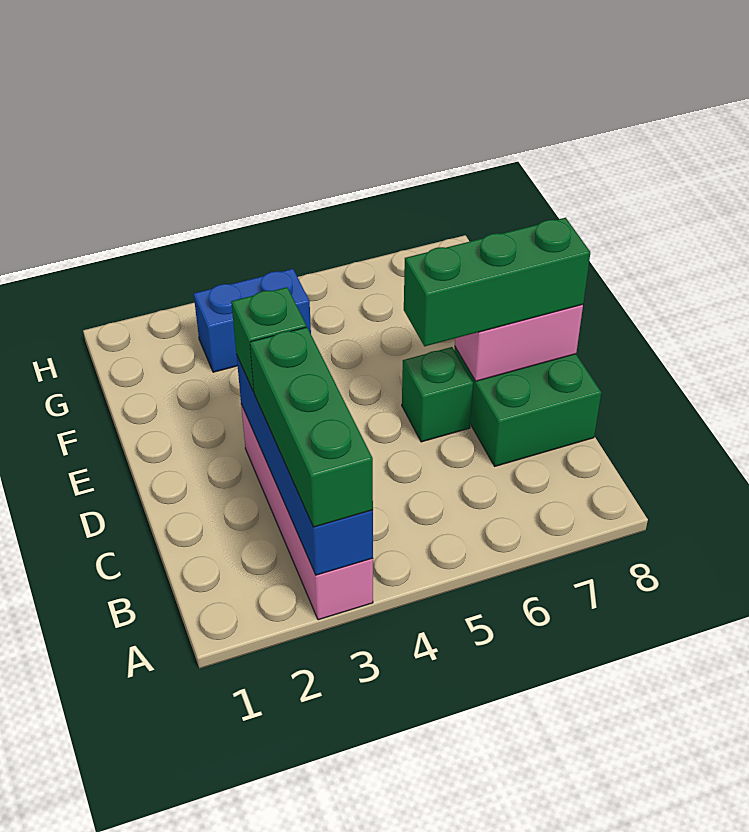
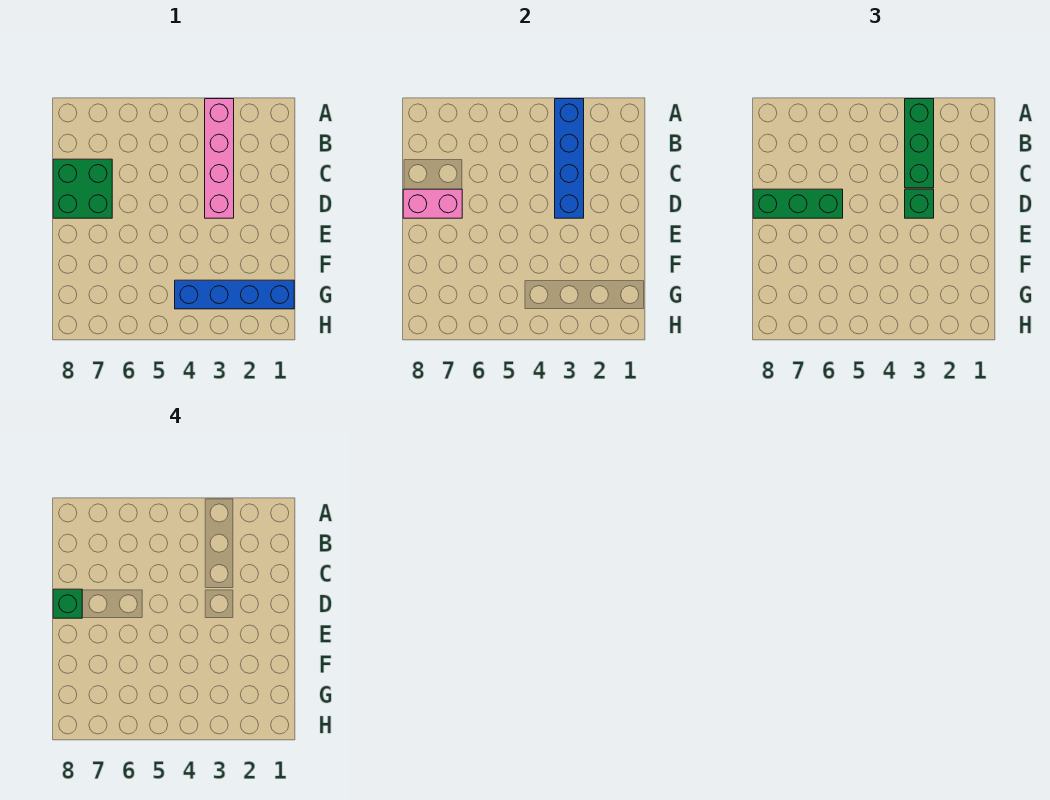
green brick D6 level 1 -> green brick D8 level 4
blue brick G3:G4 level 1 -> blue brick G1:G4 level 1

